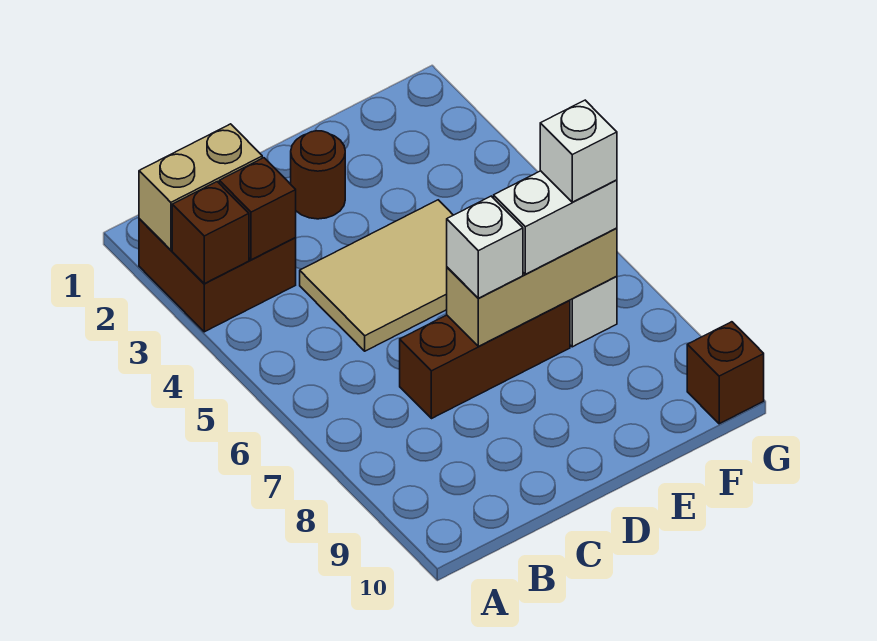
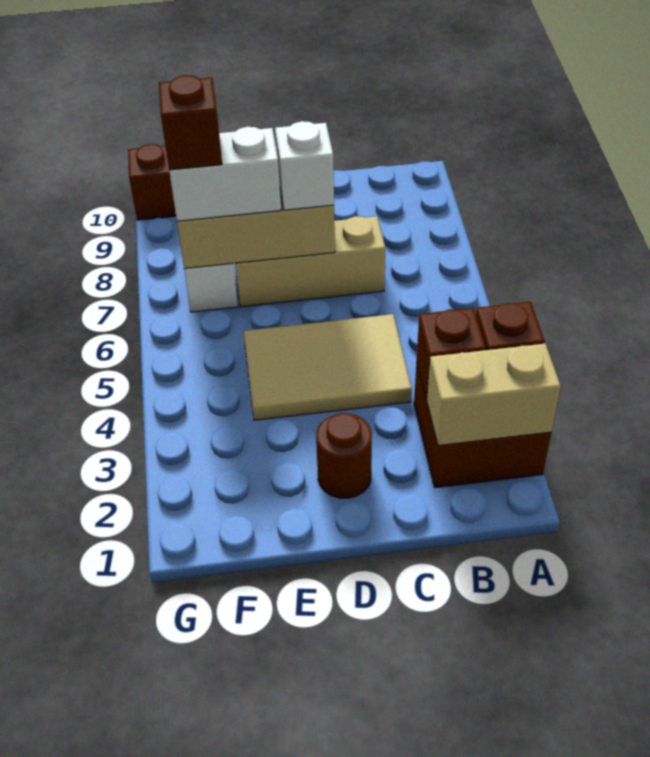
brown brick C7:E7 level 1 -> tan brick C7:E7 level 1
white brick F7 level 4 -> brown brick F7 level 4

